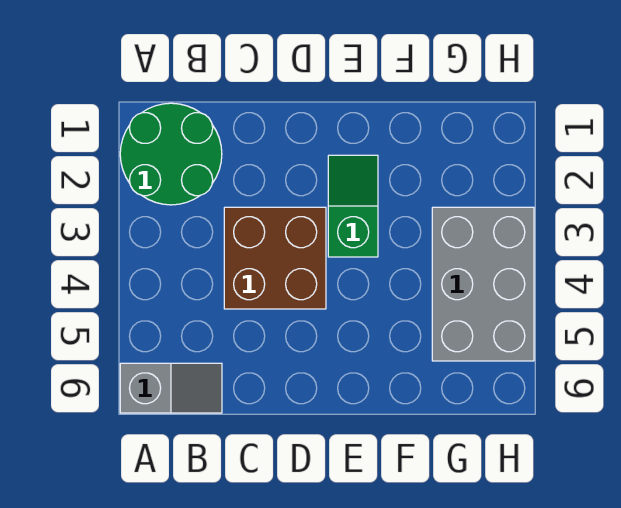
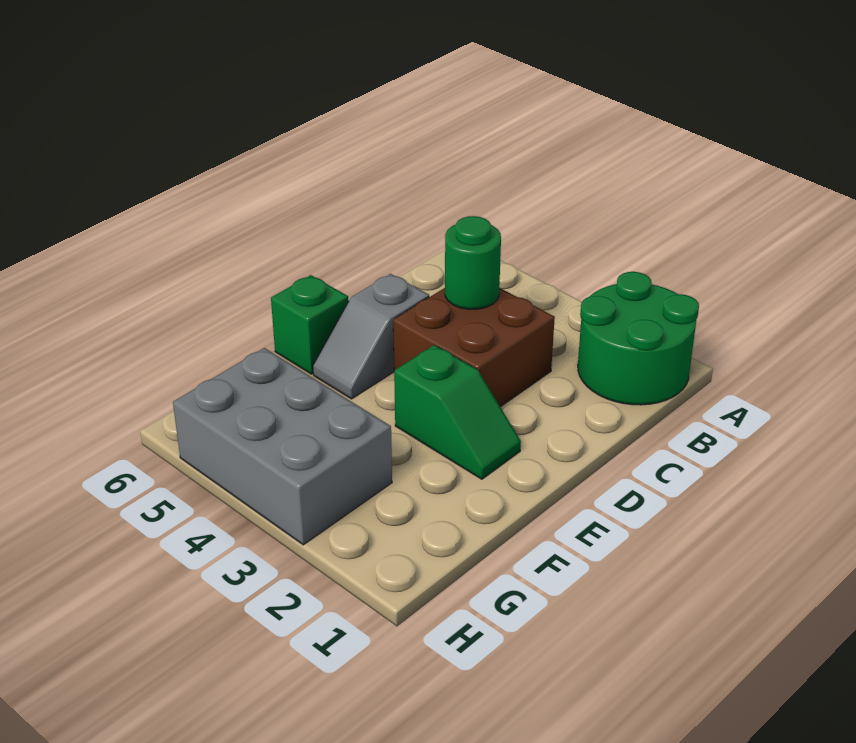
grey slope A6:B6 level 1 top A -> grey slope D5:E5 level 1 top D
none -> green round brick C4 level 2
none -> green brick E6 level 1

